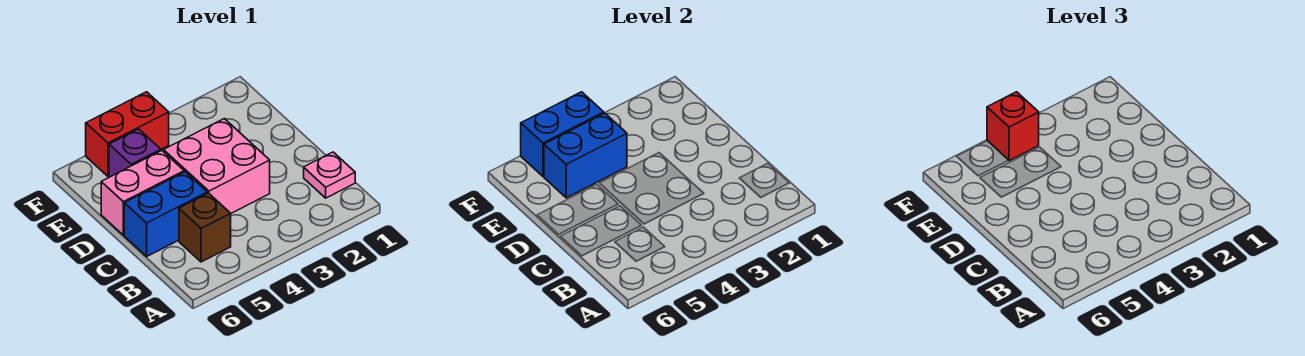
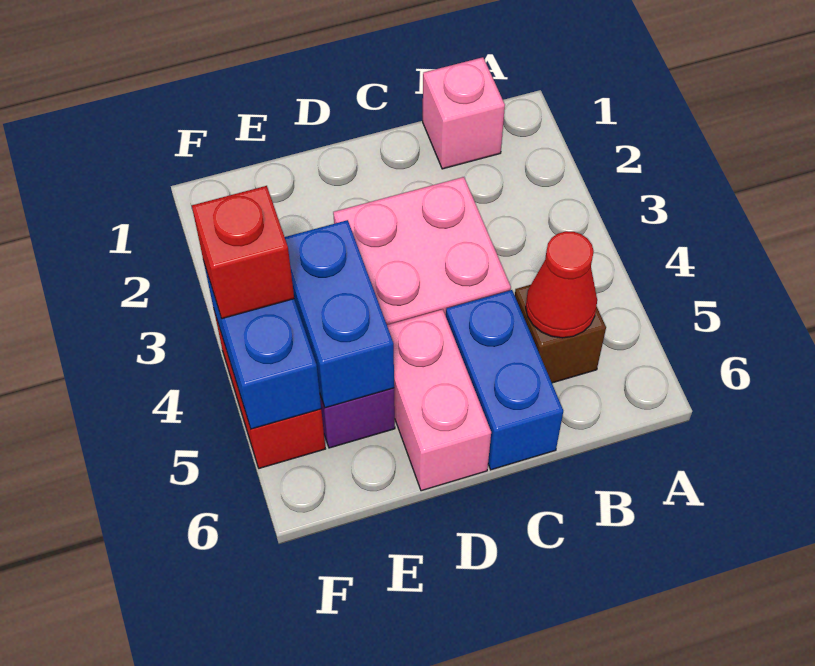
pink plate B1 level 1 -> pink brick B1 level 1
none -> red cone B5 level 2

